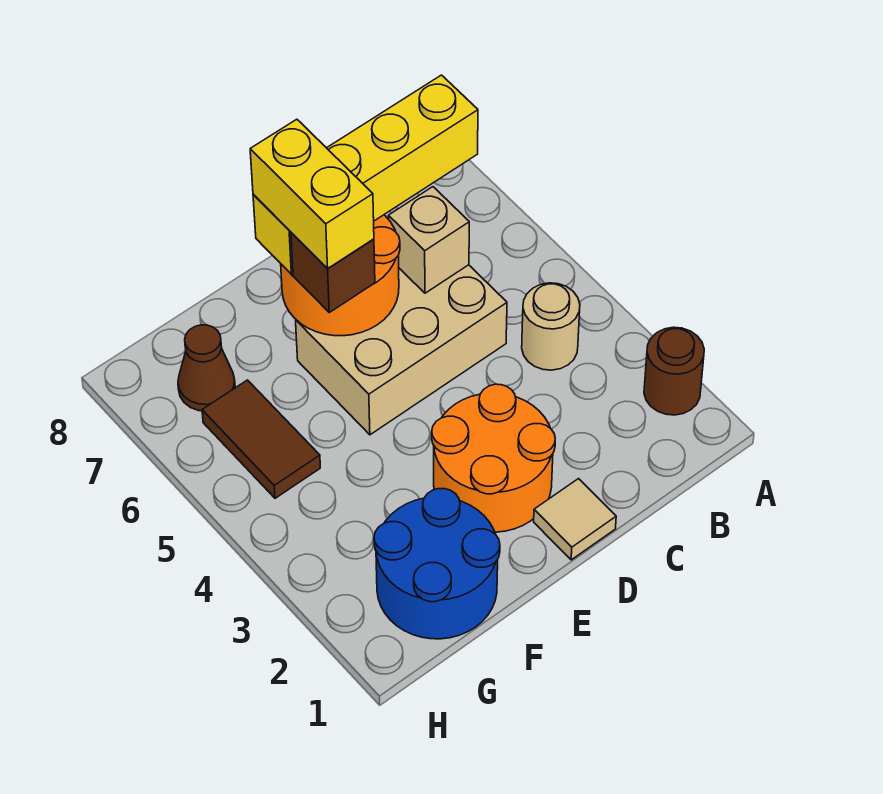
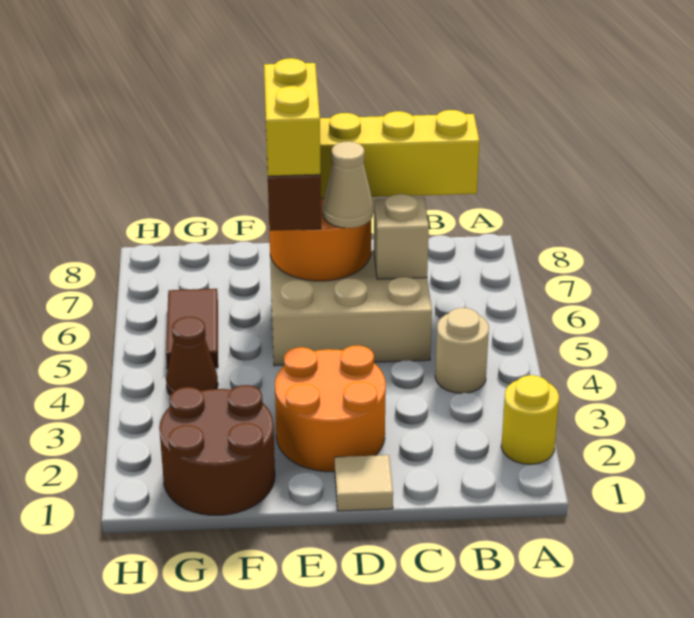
brown round brick A2 level 1 -> yellow round brick A2 level 1
none -> tan cone D6 level 3
blue round brick F1:G2 level 1 -> brown round brick F1:G2 level 1
brown cone G7 level 1 -> brown cone G4 level 1

